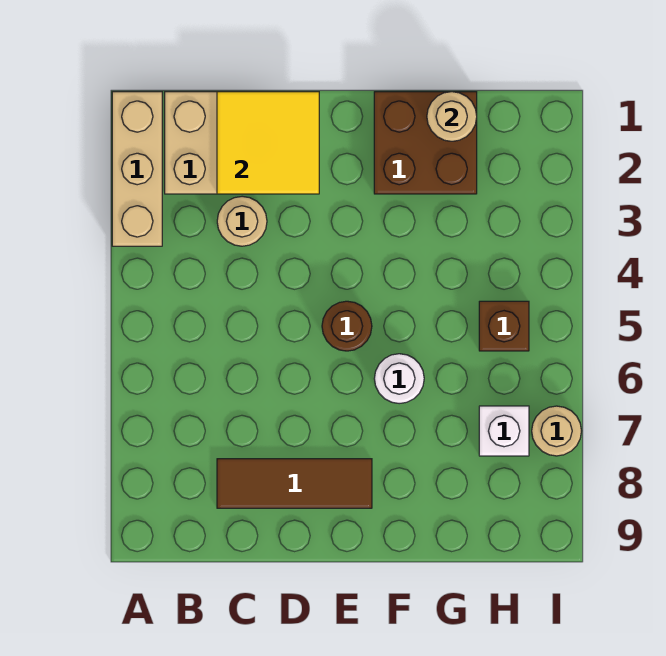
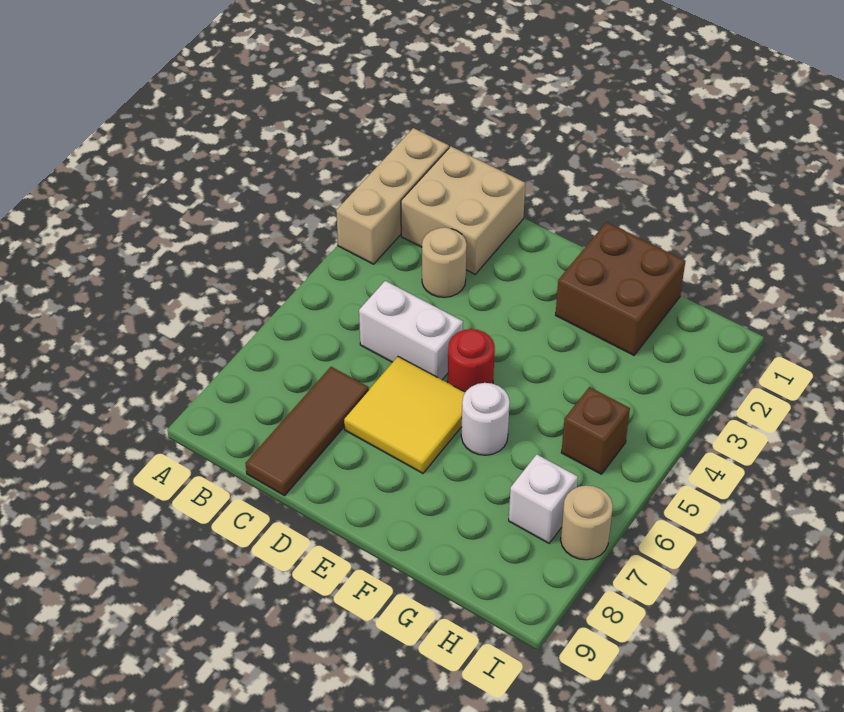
yellow tile C1:D2 level 2 -> yellow tile D6:E7 level 1
none -> white brick C5:D5 level 1
brown tile C8:E8 level 1 -> brown tile C7:C9 level 1
brown round brick E5 level 1 -> red round brick E5 level 1
tan round brick G1 level 2 -> none

